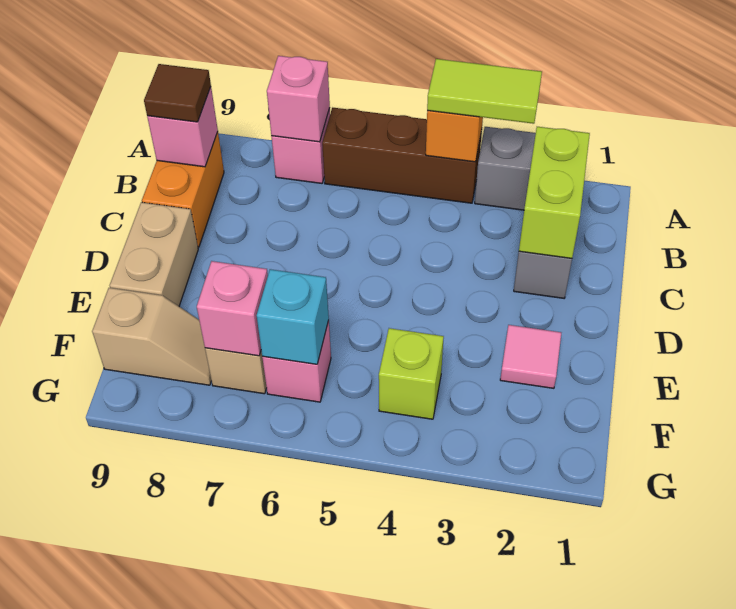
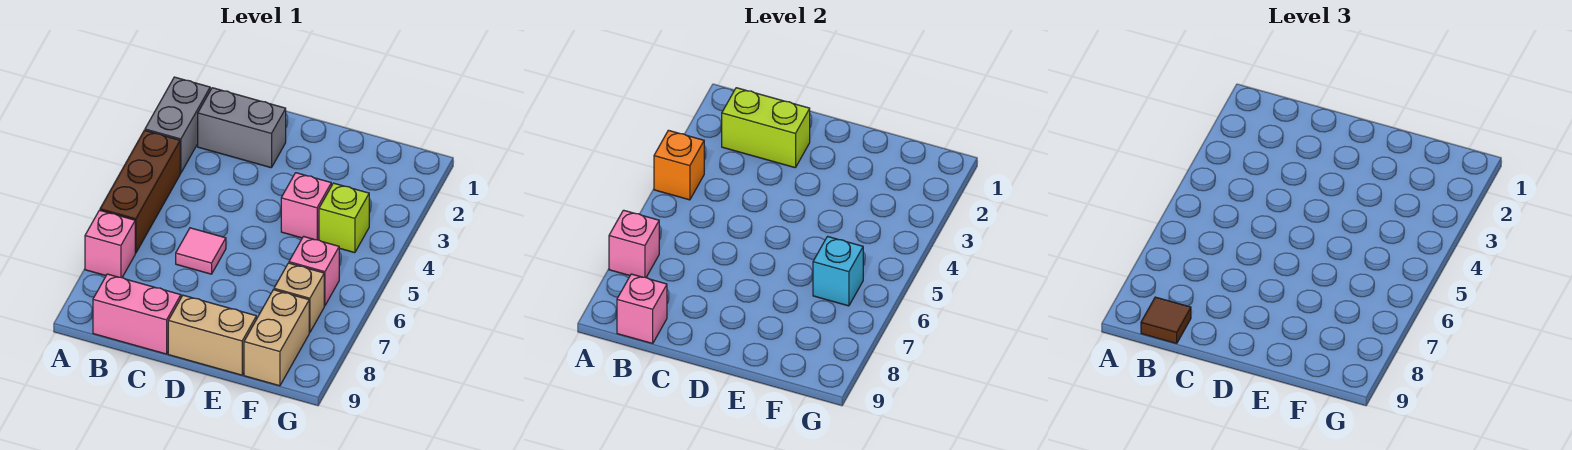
lime tile A3:A4 level 3 -> none
orange brick B9:C9 level 1 -> pink brick B9:C9 level 1
pink tile E2 level 1 -> pink tile C6 level 1
pink brick F7 level 2 -> pink brick E4 level 1
tan slope F8:F9 level 1 top 9 -> tan brick F8:F9 level 1

